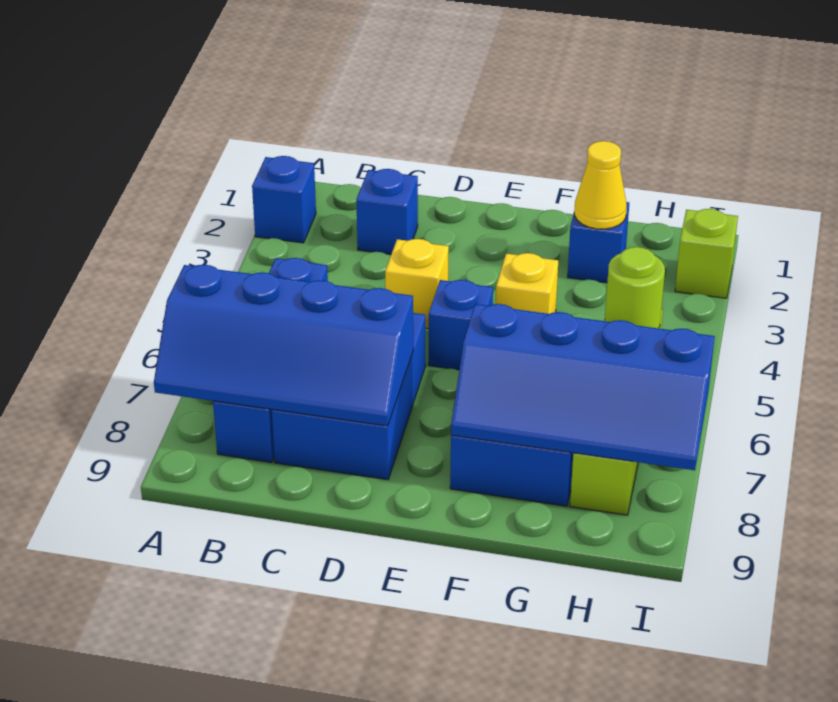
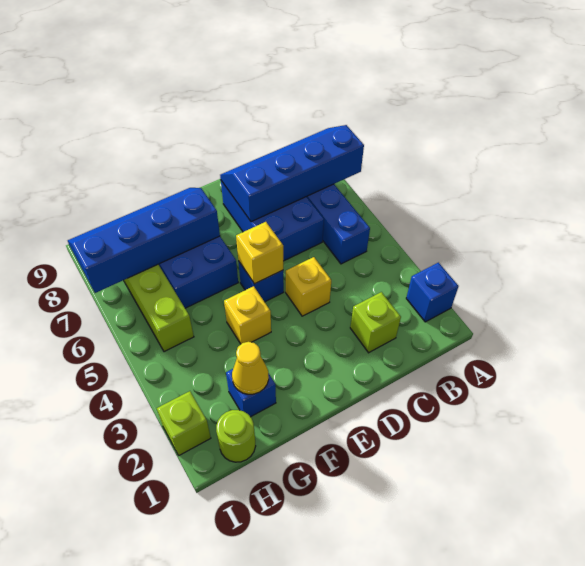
blue brick C2 level 1 -> lime brick C2 level 1
none -> yellow brick E5 level 2
lime round brick H5 level 2 -> lime round brick H1 level 1

